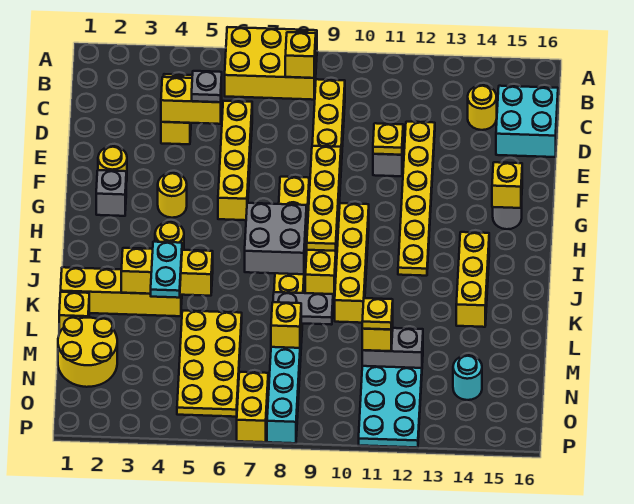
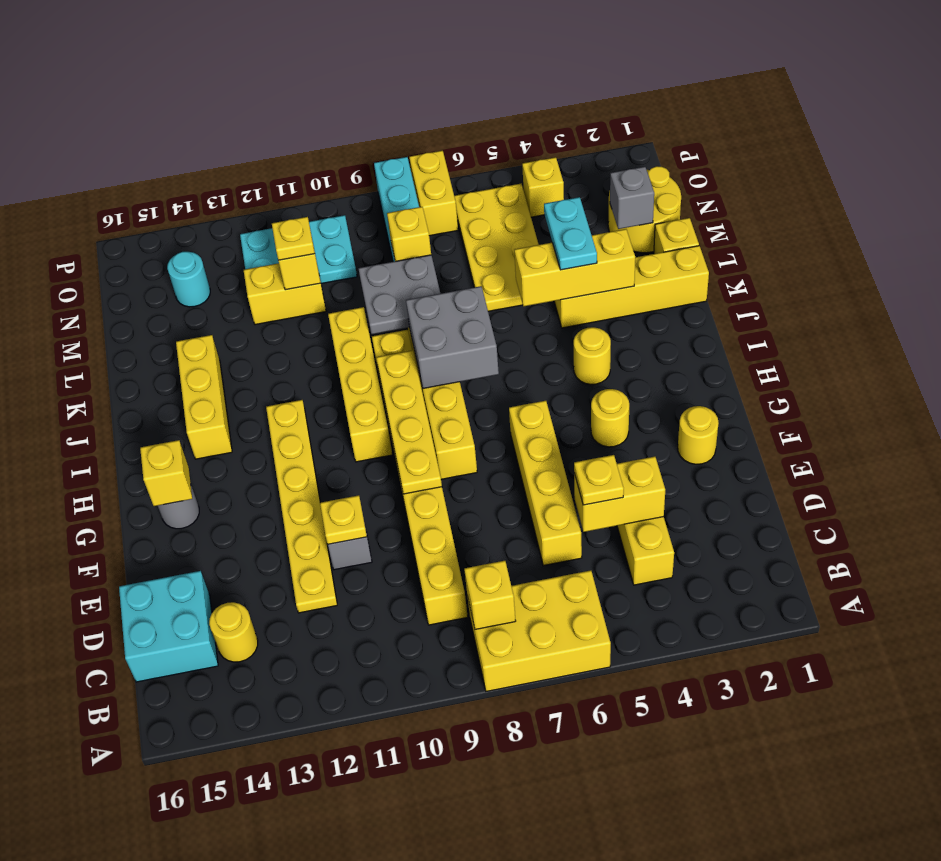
grey plate D5 level 3 -> yellow plate D5 level 3
grey brick G2 level 1 -> grey brick M2 level 2
grey plate L8:L9 level 2 -> grey plate K8:L9 level 2
grey brick M11:M12 level 1 -> yellow brick M11:M12 level 1
cyan plate N11:P12 level 1 -> cyan plate N10:O12 level 1
none -> yellow brick O4 level 1

